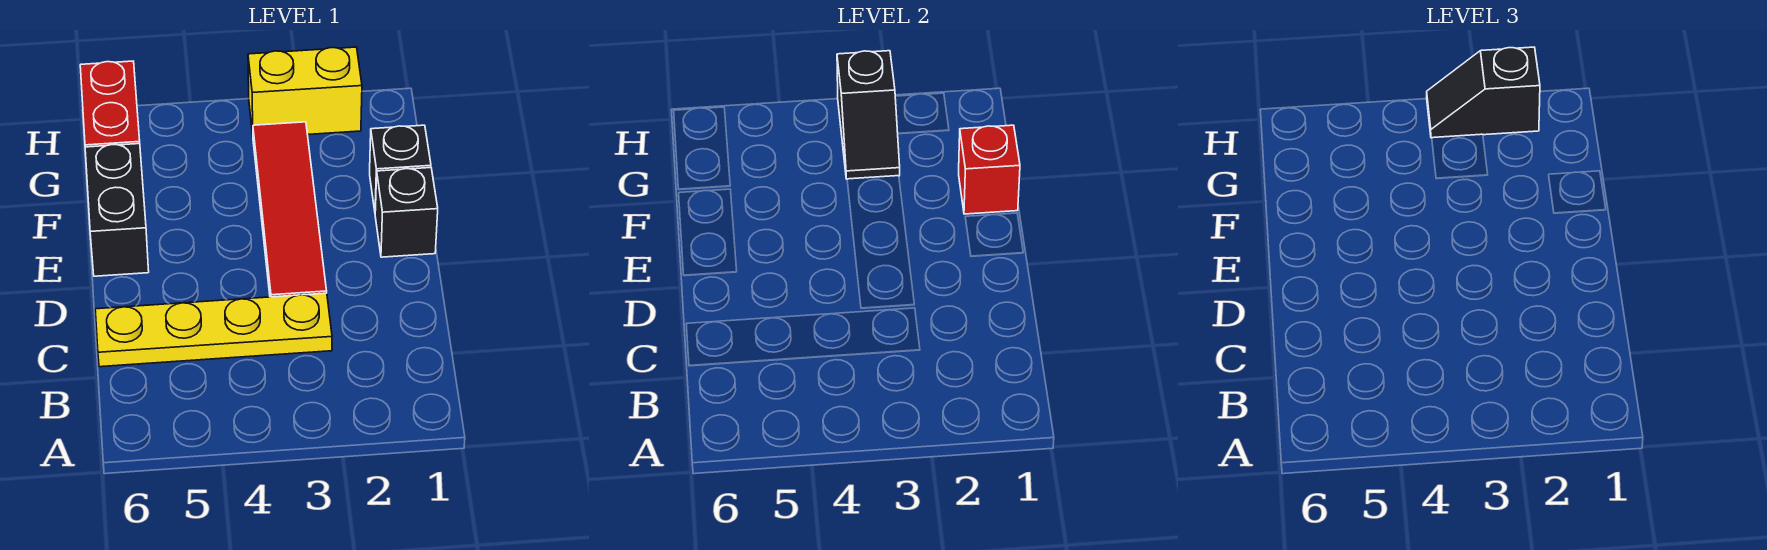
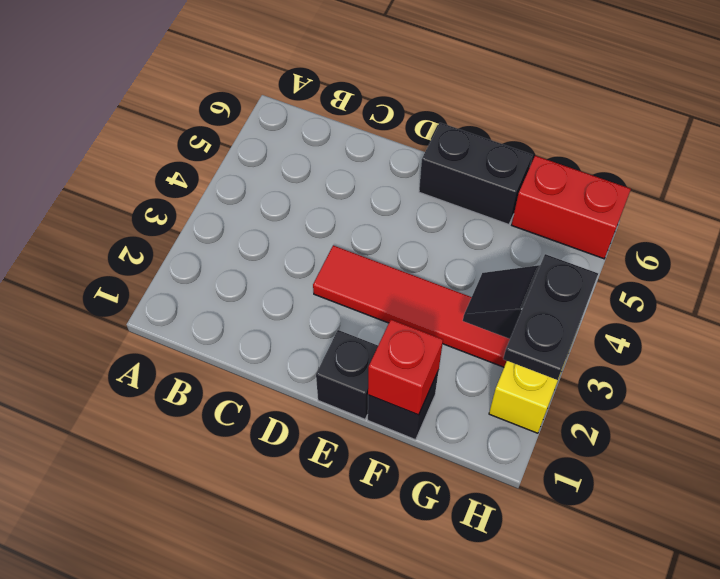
yellow plate C3:C6 level 1 -> none
black slope H2:H3 level 3 top 2 -> black plate H2:H3 level 3

